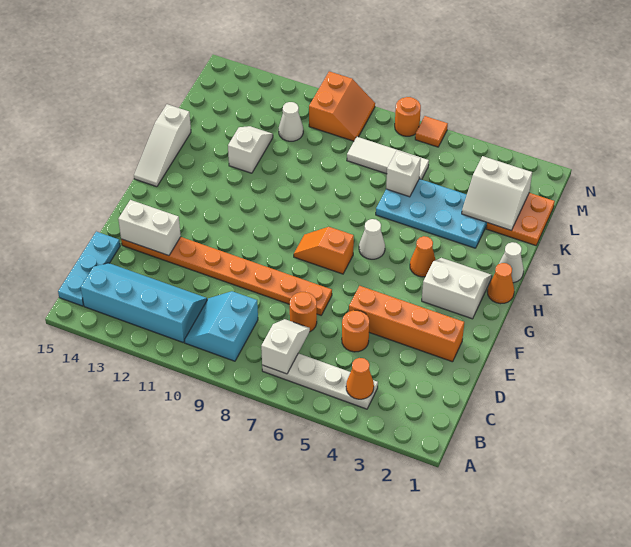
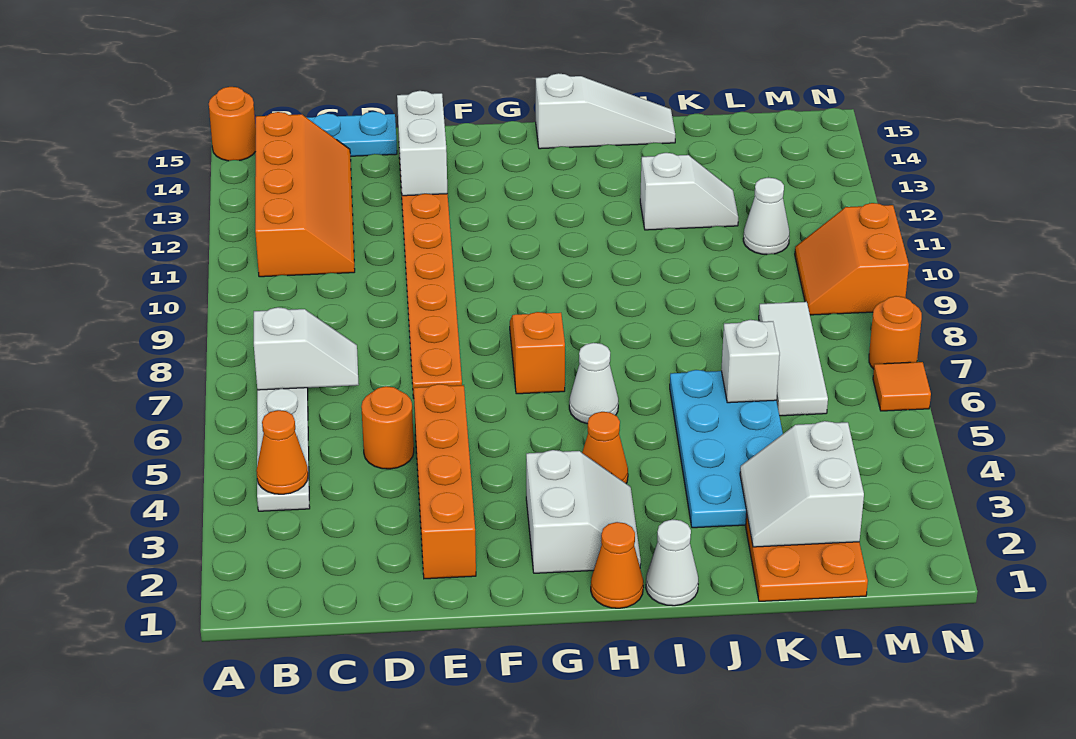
cyan slope B9:C10 level 1 top 9 -> none
cyan slope B11:C14 level 1 top B -> orange slope B11:C14 level 1 top B
orange round brick D7 level 1 -> orange round brick A15 level 1
white slope H15:J15 level 1 top J -> white slope H15:J15 level 1 top H
orange slope M9:N10 level 1 top 10 -> orange slope M9:N10 level 1 top N

